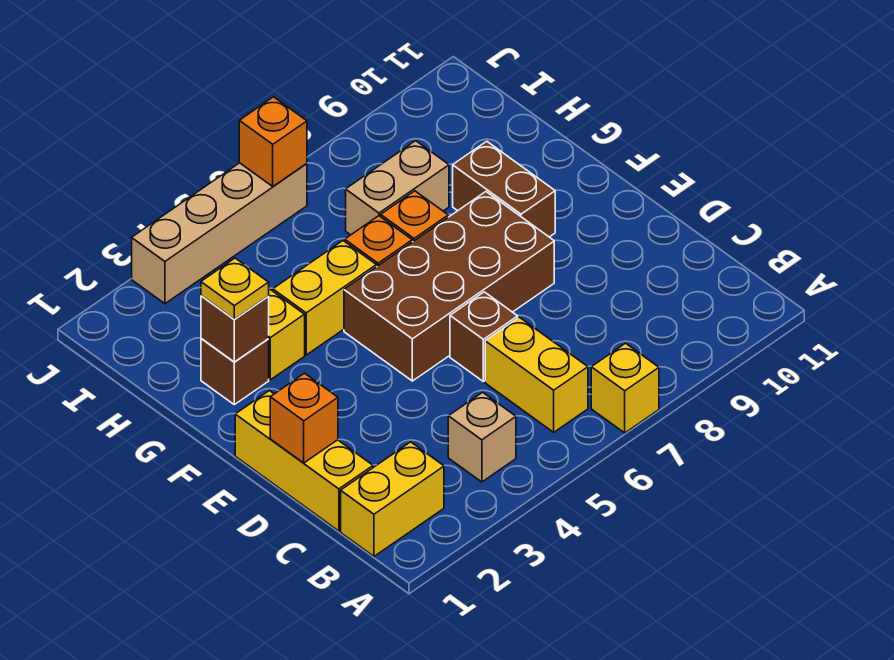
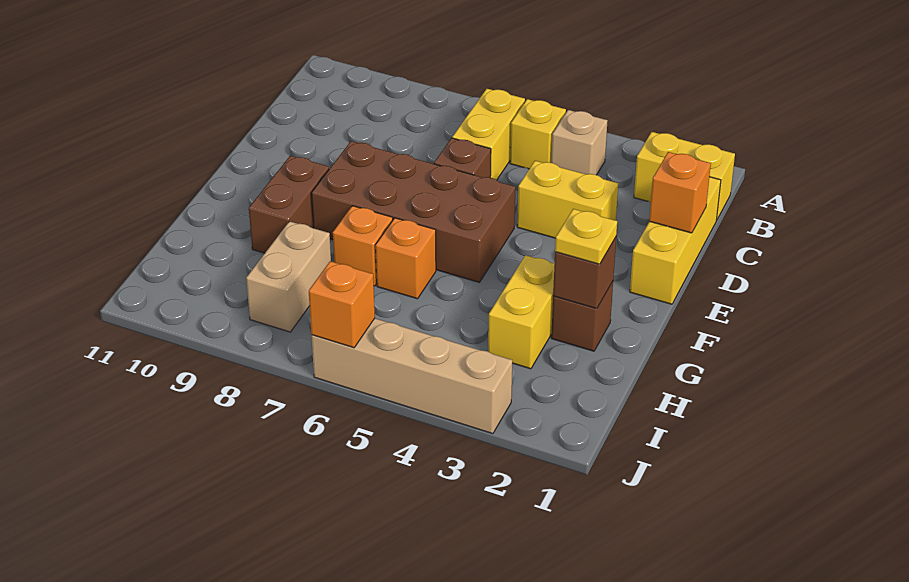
yellow brick A7 level 1 -> yellow brick B5 level 1
yellow brick G4:G5 level 1 -> yellow brick D3:D4 level 1
tan brick H7:H8 level 1 -> tan brick H8:I8 level 1

